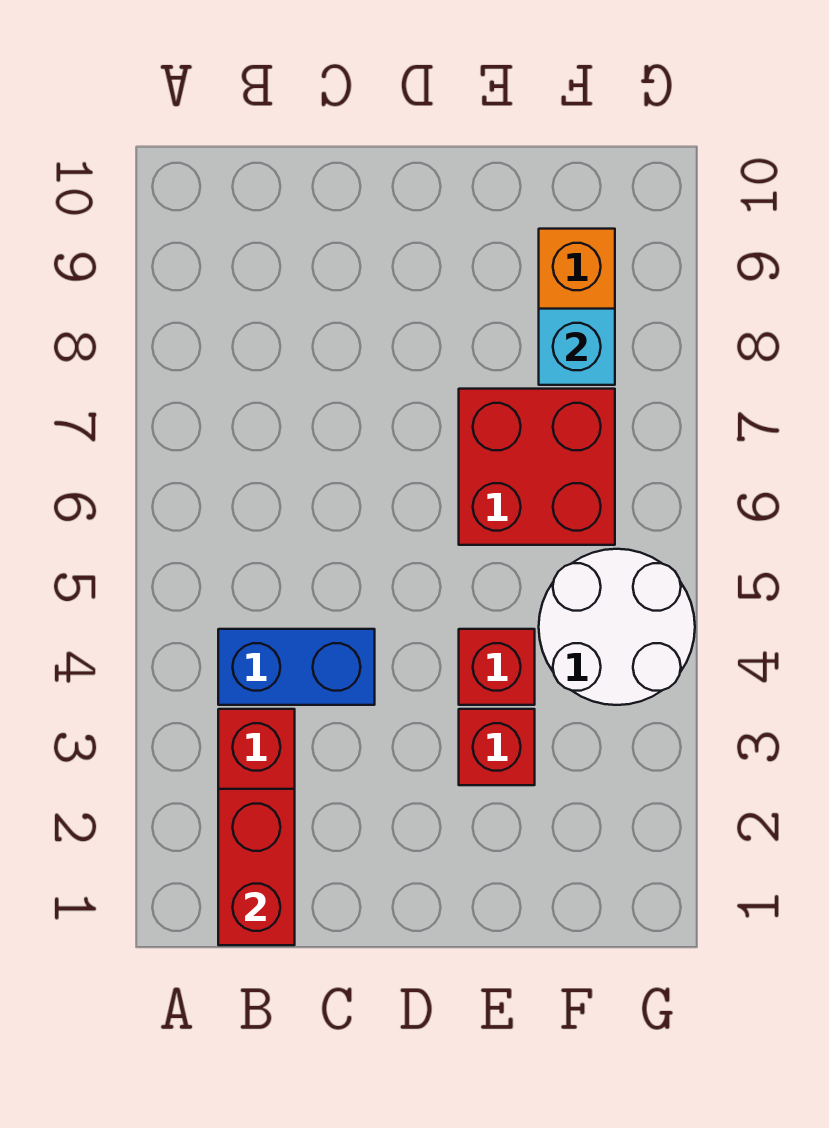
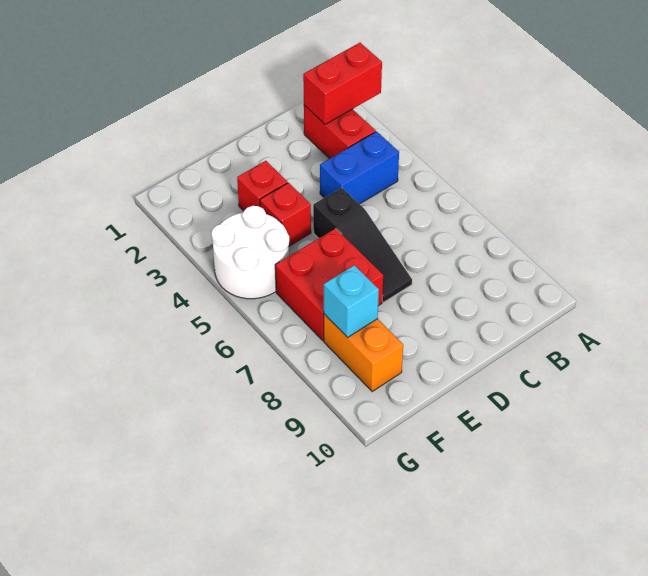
red brick B1:B2 level 2 -> red brick A2:B2 level 2
none -> black slope D5:D7 level 1 top 5

